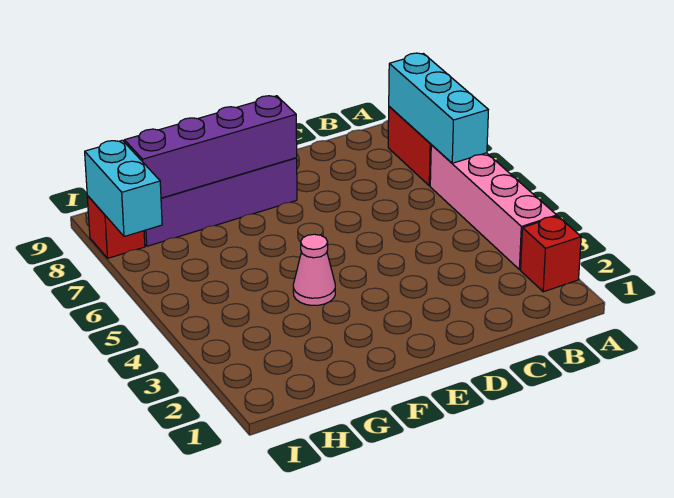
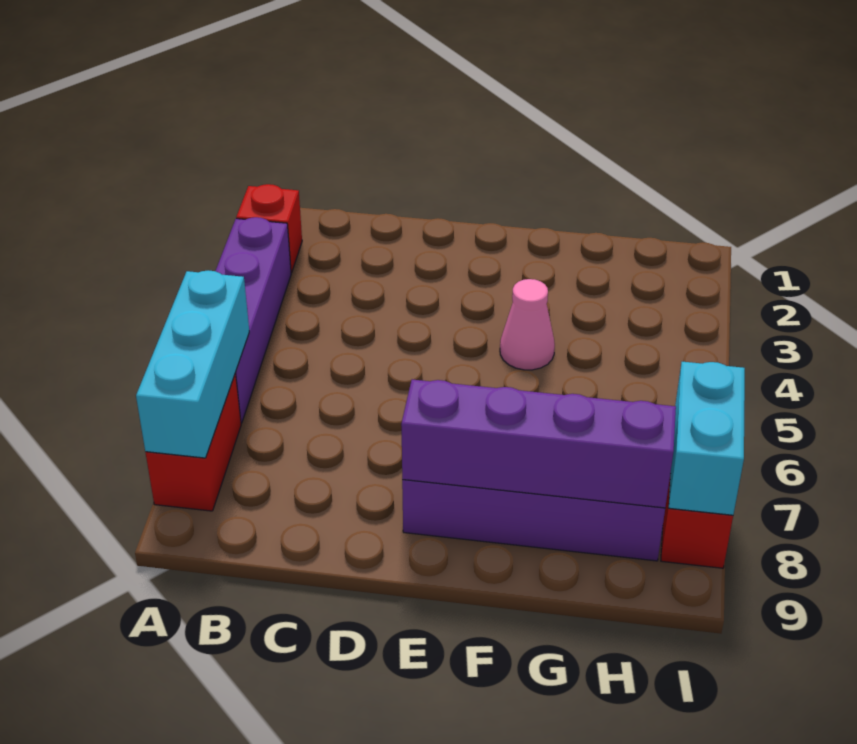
pink brick A3:A6 level 1 -> purple brick A3:A6 level 1

